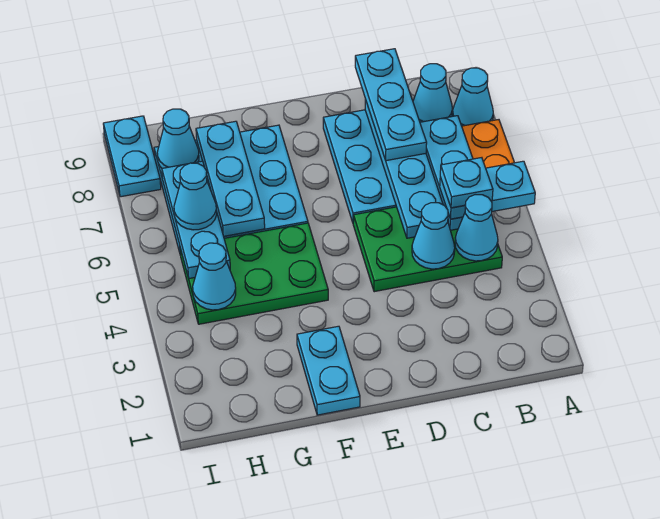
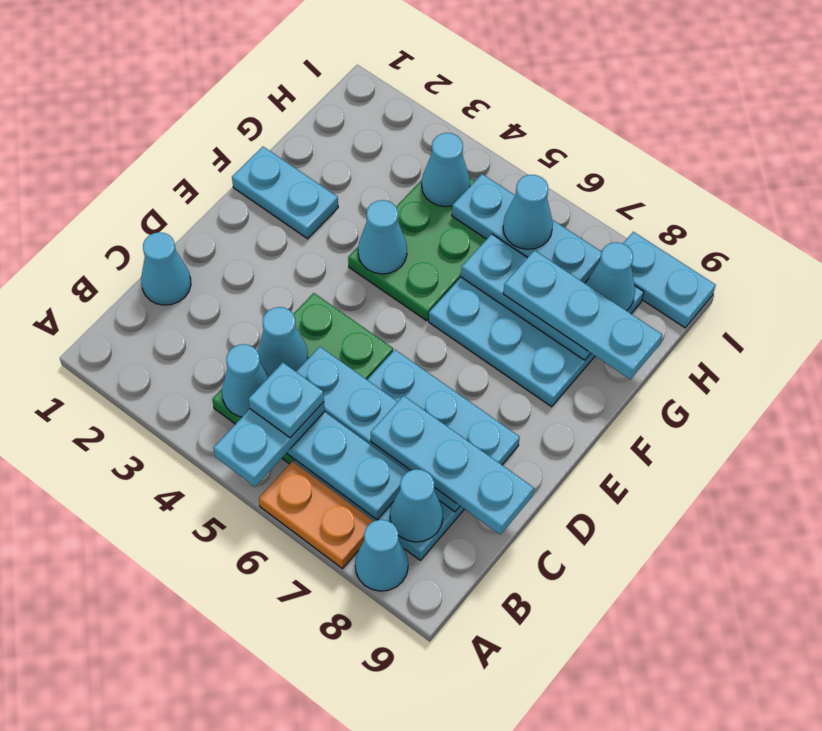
none -> cyan cone C1 level 1
none -> cyan cone F4 level 2
none -> cyan plate G7:G9 level 3

